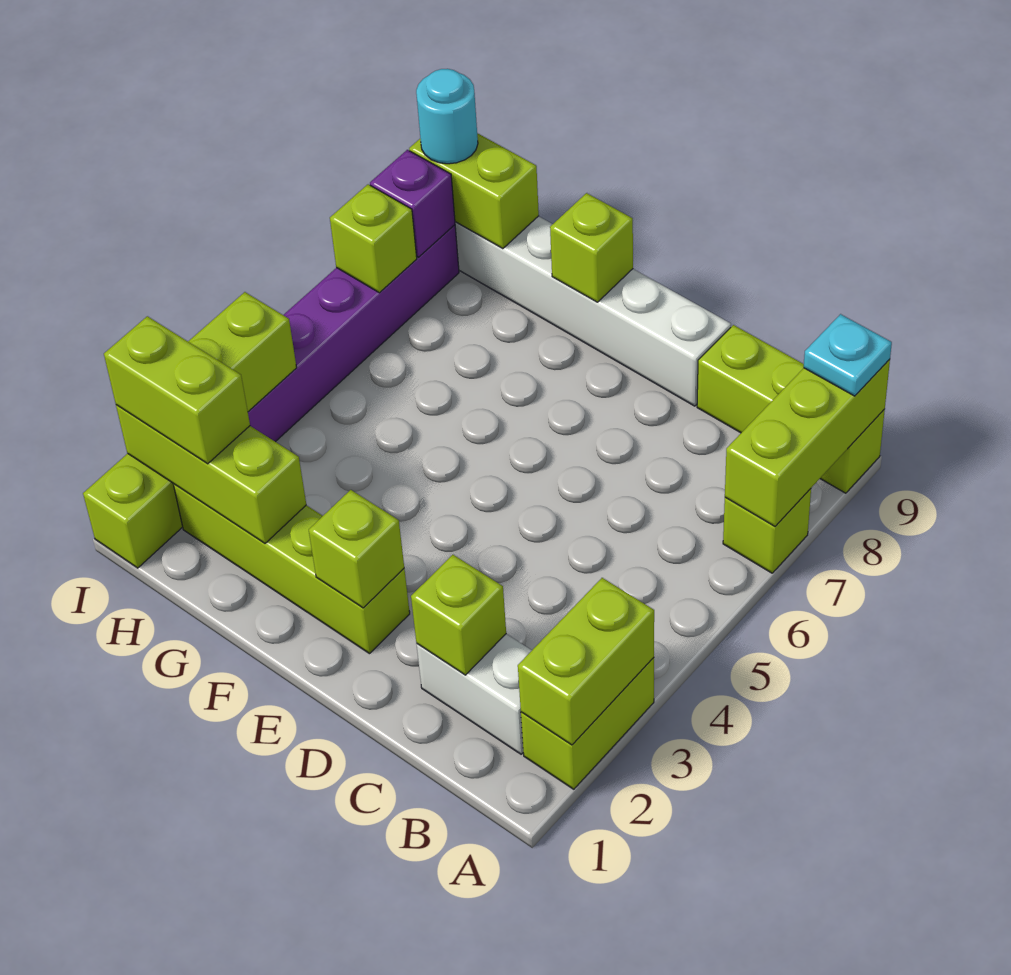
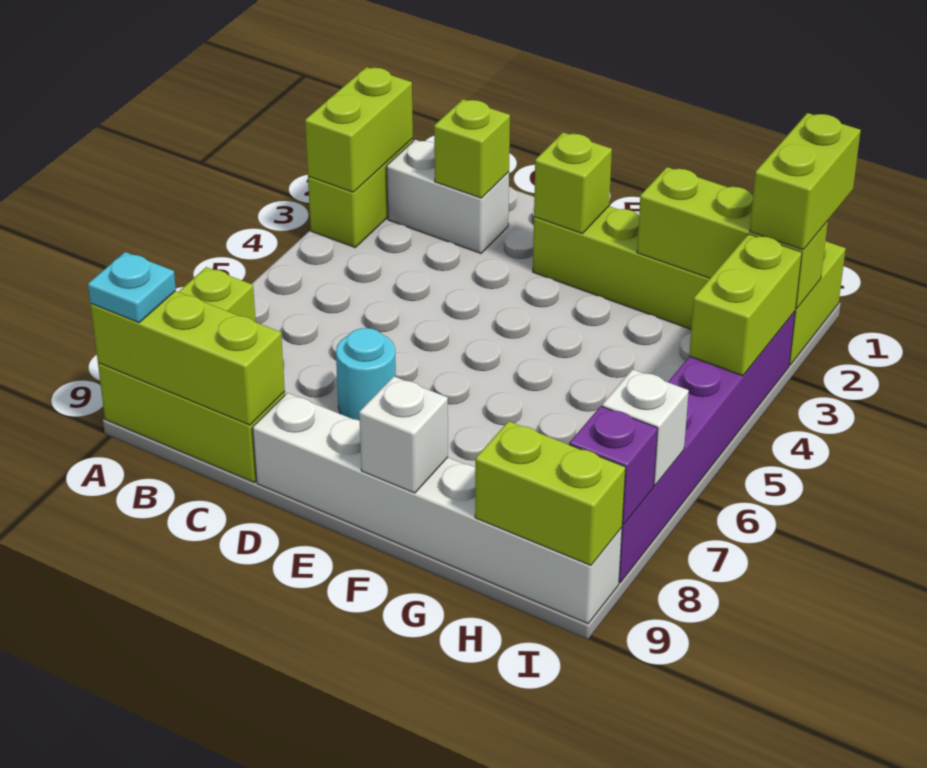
lime brick A7:A9 level 2 -> lime brick A9:C9 level 2
lime brick F9 level 2 -> white brick F9 level 2
lime brick H2:I2 level 3 -> lime brick I1:I2 level 3
lime brick I7 level 2 -> white brick I7 level 2
cyan round brick I9 level 3 -> cyan round brick D7 level 1

